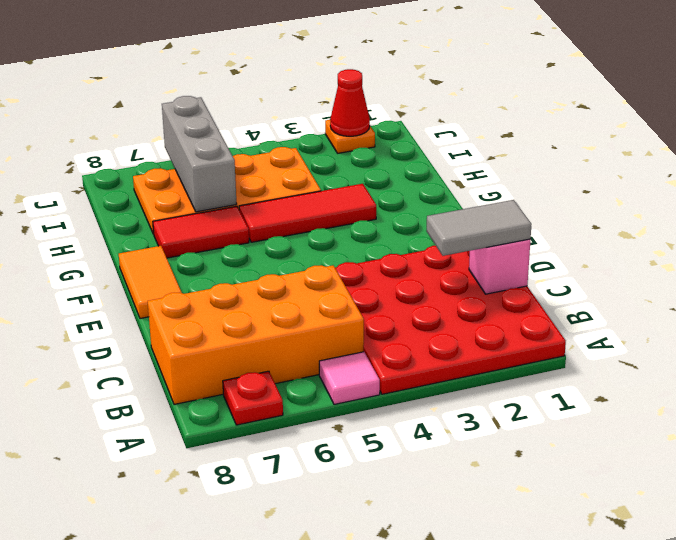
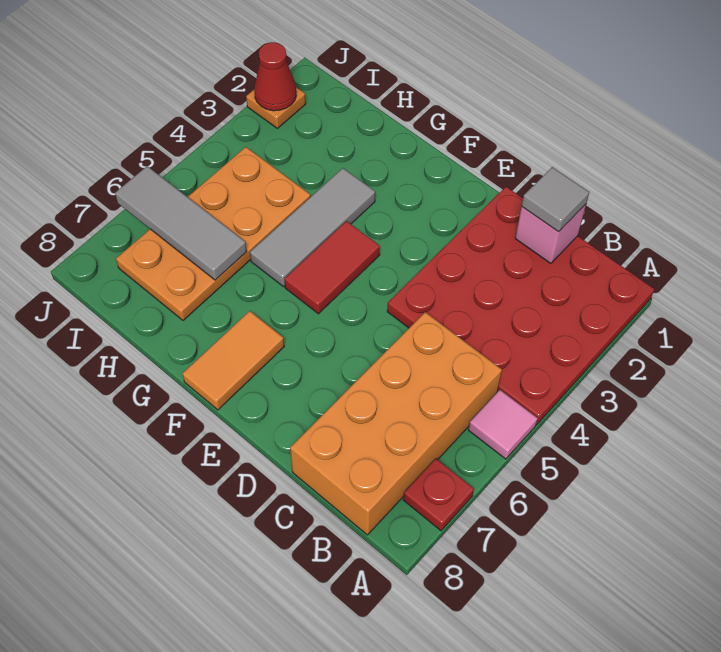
grey tile C1:C2 level 3 -> grey tile C1 level 3
orange tile E8:F8 level 1 -> orange tile F7:F8 level 1
red tile G3:G5 level 1 -> grey tile G3:G5 level 1
red tile G6:G7 level 1 -> red tile F4:F5 level 1
grey brick H6:J6 level 2 -> grey tile H6:J6 level 2

